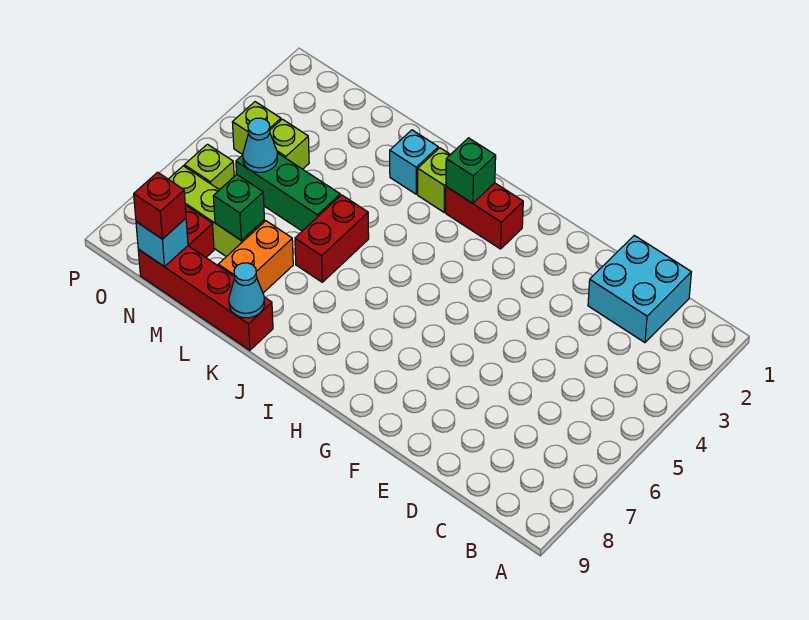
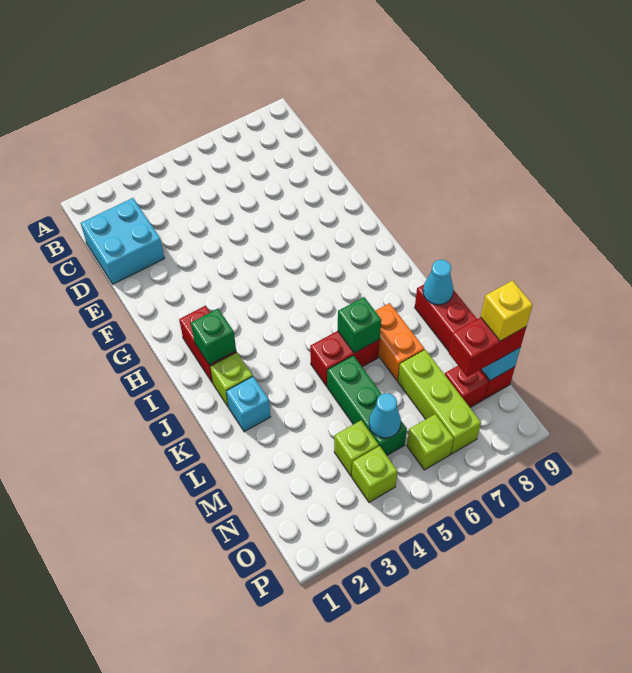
orange brick L7:L8 level 1 -> orange brick K7:L7 level 1
green brick M7 level 2 -> green brick K6 level 2
red brick N9 level 3 -> red brick N8:N9 level 3
none -> yellow brick N9 level 4

